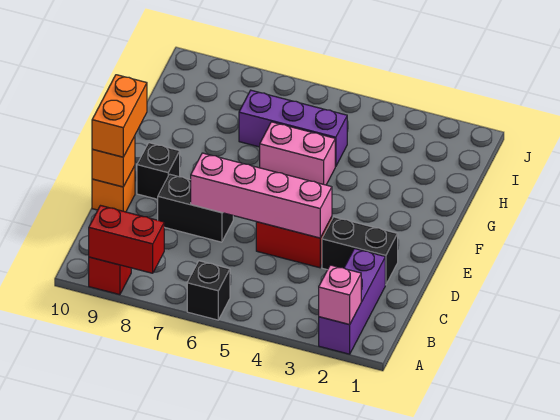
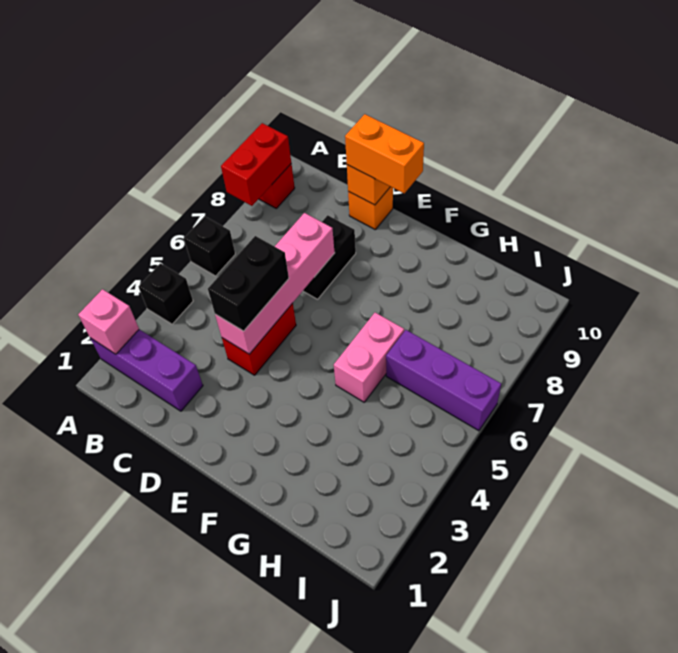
black brick D2:D3 level 1 -> black brick D4:D5 level 3
black brick E9 level 1 -> black brick A4 level 1
purple brick H5:H7 level 1 -> purple brick H6:J6 level 1

